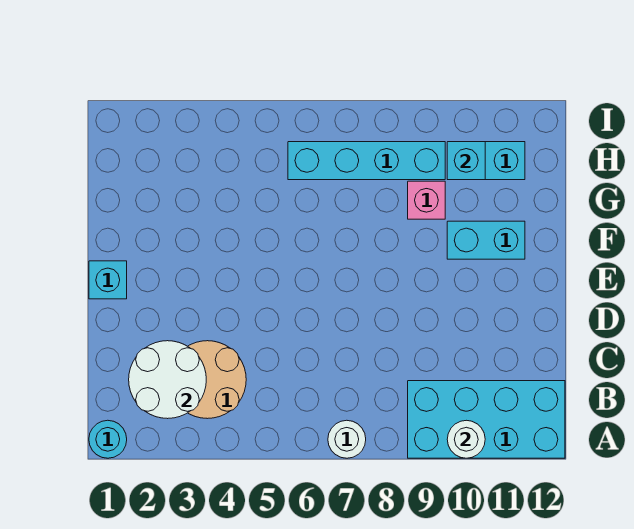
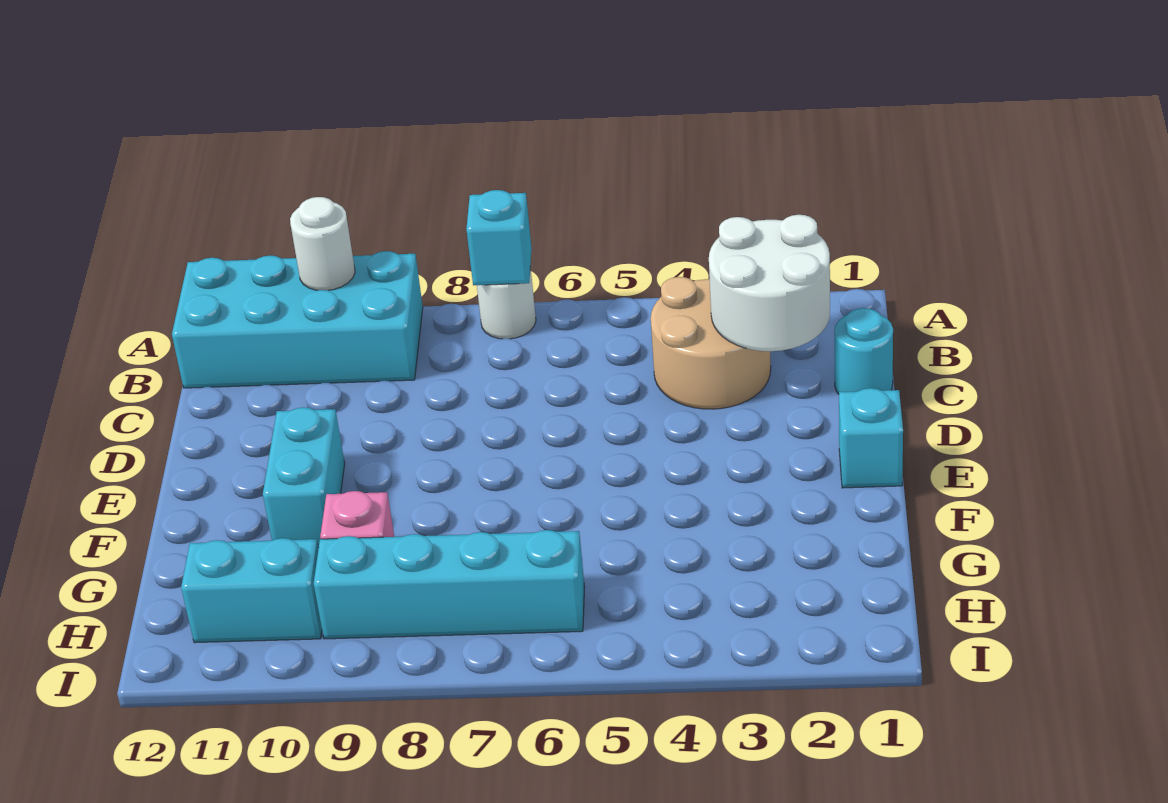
cyan round brick A1 level 1 -> cyan round brick C1 level 1
cyan brick F10:F11 level 1 -> cyan brick E10:F10 level 1
cyan brick H10 level 2 -> cyan brick A7 level 2

